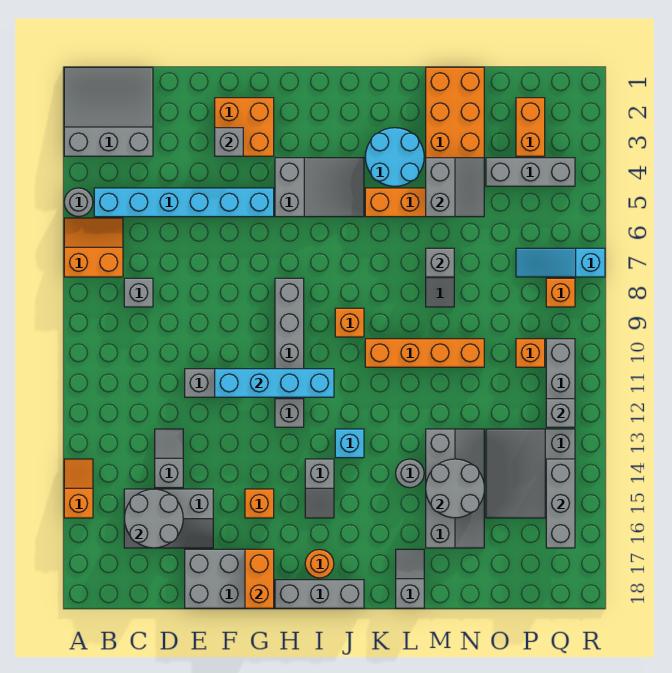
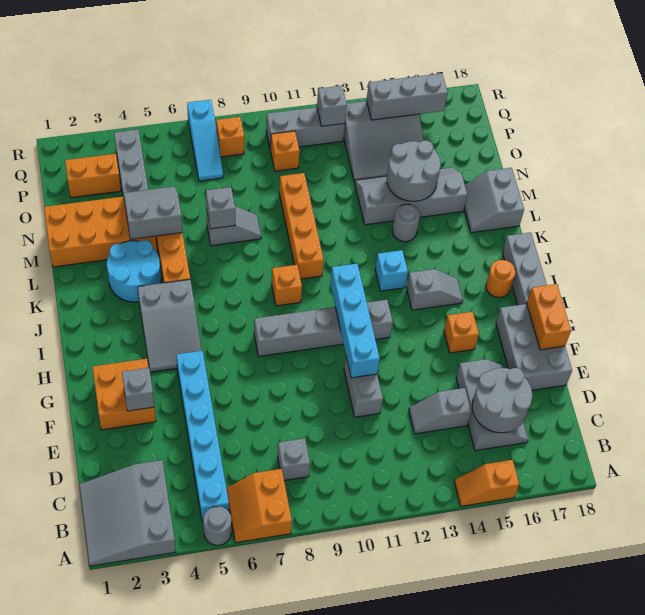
orange brick G17:G18 level 2 -> orange brick F18:G18 level 2
grey slope H4:J5 level 1 top H -> grey slope H4:J5 level 1 top J
grey slope L17:L18 level 1 top 18 -> grey slope L17:M18 level 1 top 18

